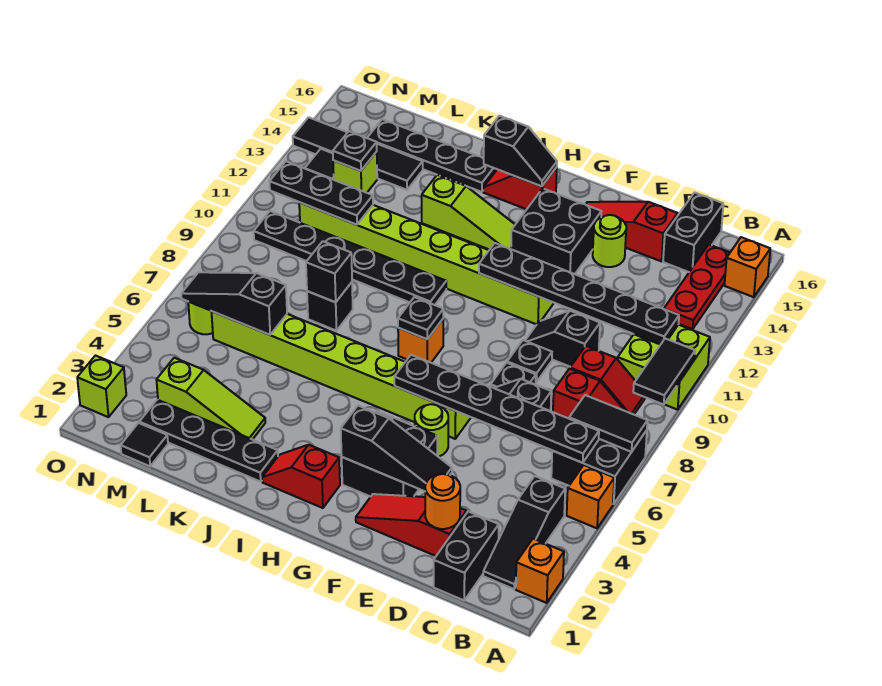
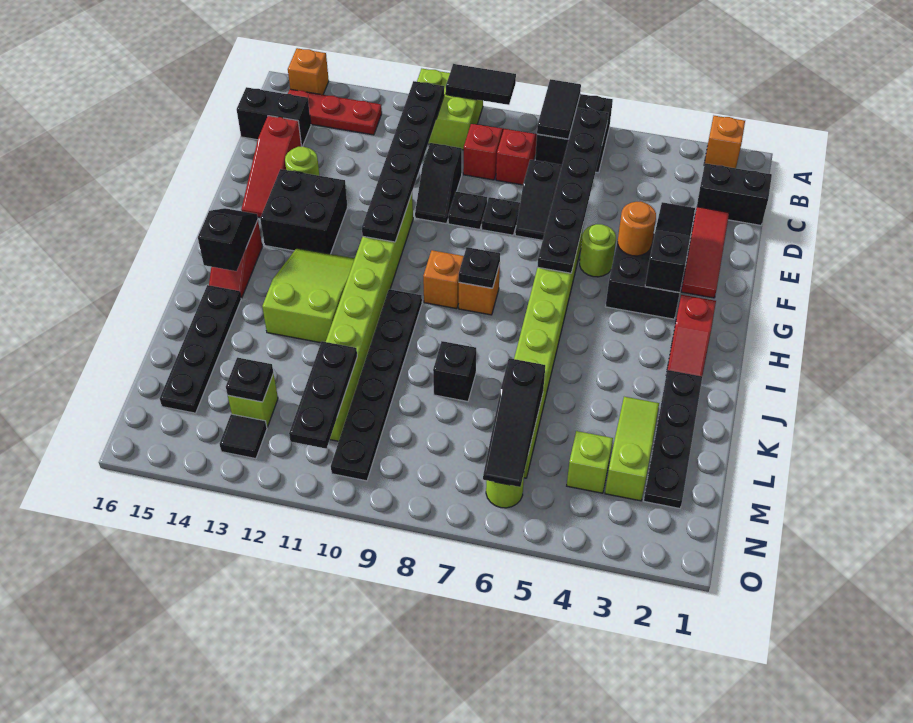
orange brick A5 level 1 -> orange brick H9 level 1
black slope B2:B4 level 1 top 4 -> none
red slope D2:F2 level 1 top D -> red tile D2:F2 level 1
orange round brick D2 level 2 -> orange round brick F4 level 2
lime slope H13:J13 level 1 top J -> lime slope H12:J13 level 1 top J
black brick K8 level 2 -> none
black tile L14:O14 level 1 -> none
black tile M1 level 1 -> none
lime brick O2 level 1 -> lime brick M4 level 1

